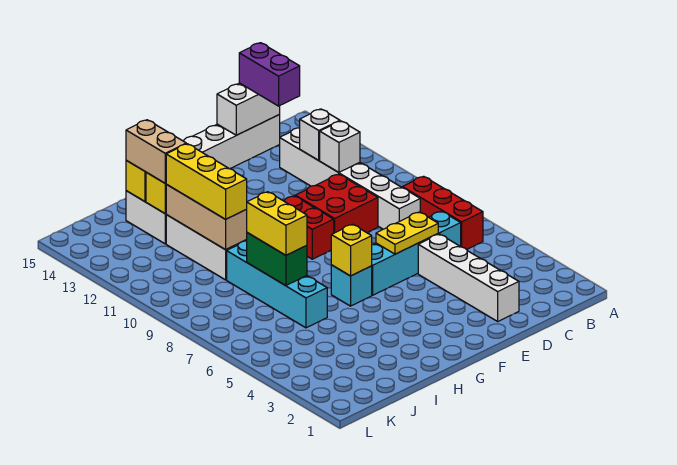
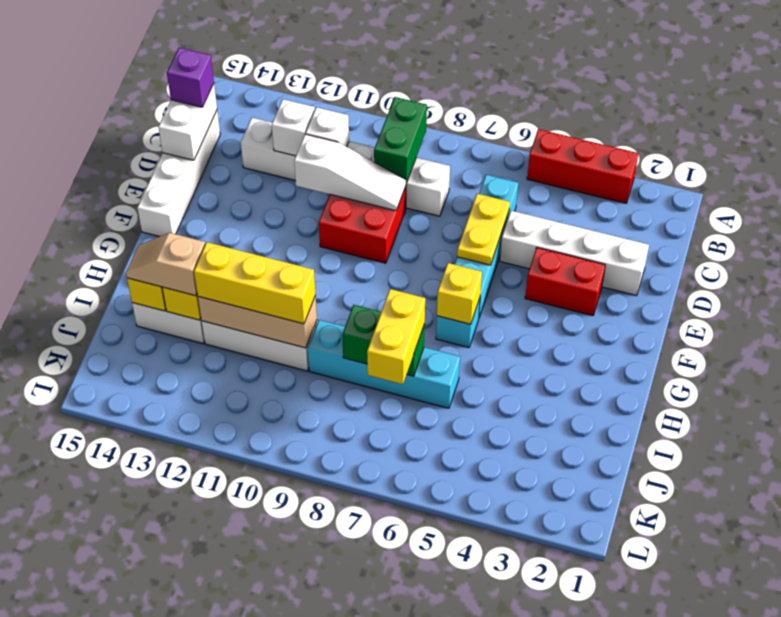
red brick B6:B8 level 1 -> red brick A3:A5 level 1
none -> green brick B9:C9 level 2
purple brick C14:C15 level 3 -> purple brick C15 level 3
none -> white slope D9:D11 level 2 top 11
red brick F9:F10 level 1 -> red brick E3:E4 level 1
yellow brick I7:I8 level 3 -> yellow brick I7:J7 level 3
tan brick I13:I14 level 3 -> tan slope I13:I14 level 3 top 13

